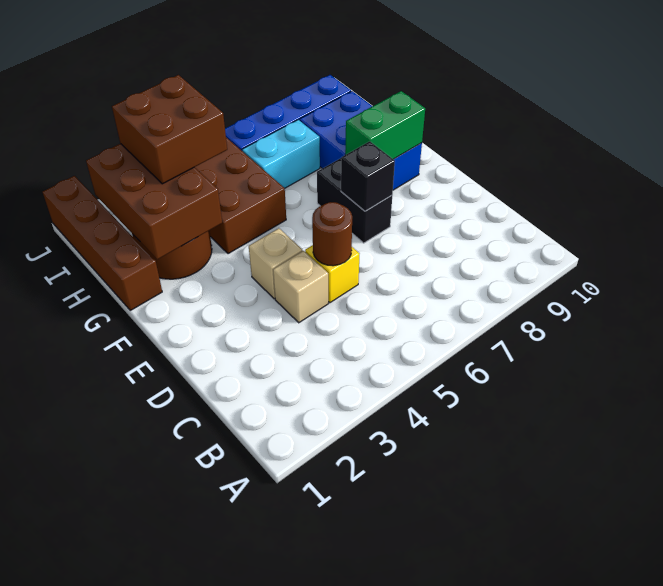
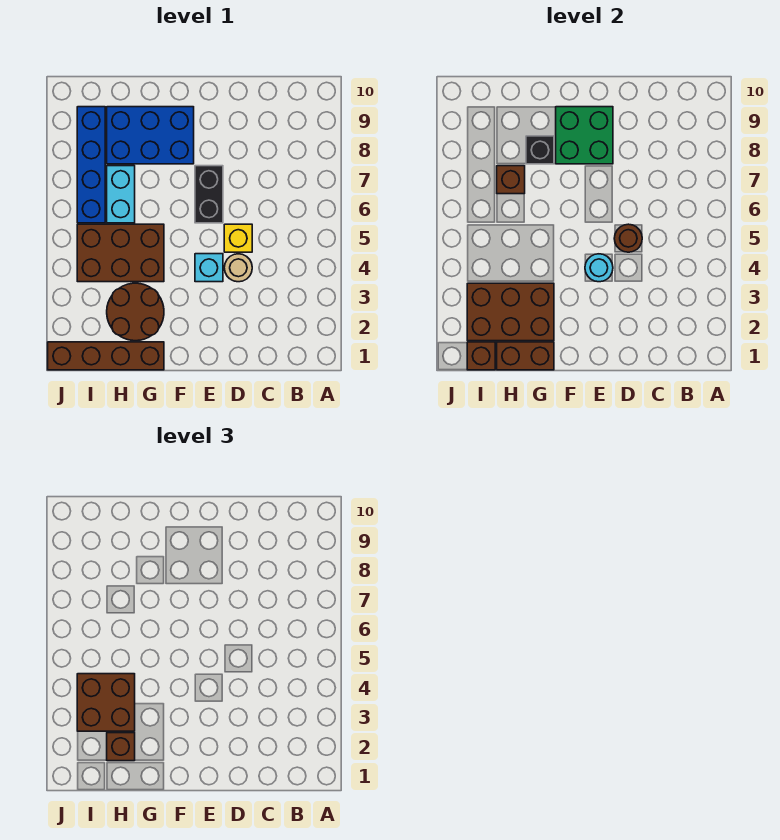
tan brick D4 level 1 -> tan round brick D4 level 1
tan brick E4 level 1 -> cyan brick E4 level 1
none -> cyan round brick E4 level 2
black brick E7:F7 level 1 -> black brick E6:E7 level 1
black brick E7 level 2 -> black brick G8 level 2
green brick F8:F9 level 2 -> green brick E8:F9 level 2
none -> brown brick G1:H1 level 2
none -> brown brick H2 level 3
none -> brown brick H7 level 2
none -> brown brick I1 level 2

